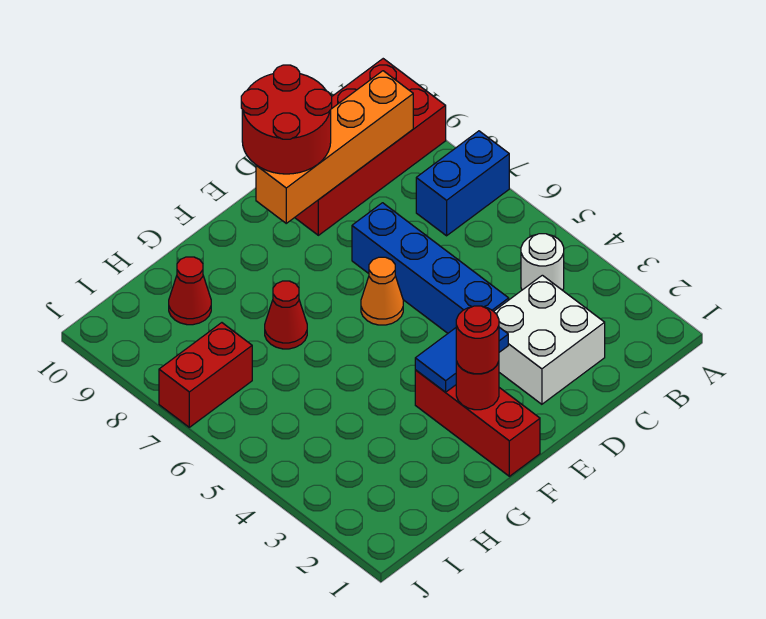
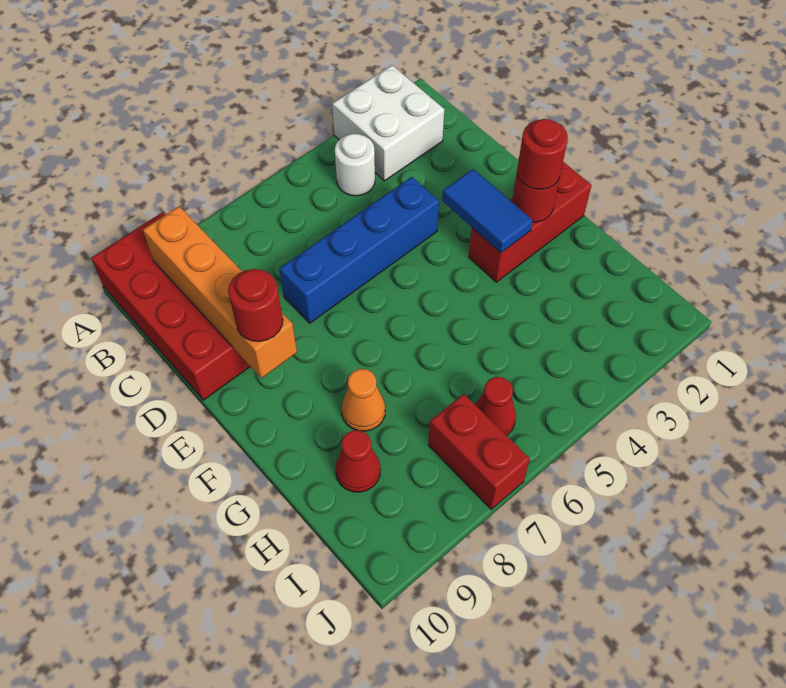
blue brick A7:B7 level 1 -> none
white brick C2:D3 level 1 -> white brick A2:B3 level 1
red round brick D9:E10 level 3 -> red round brick E9 level 3
orange cone E6 level 1 -> orange cone G8 level 1
red cone G7 level 1 -> red cone I6 level 1

